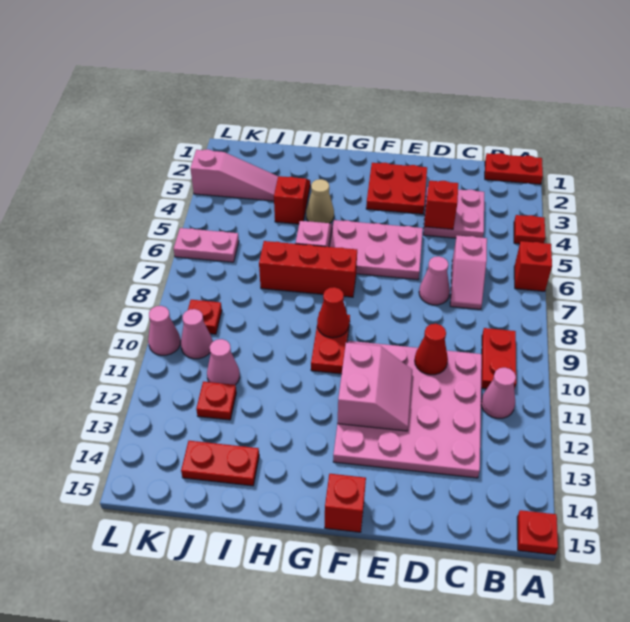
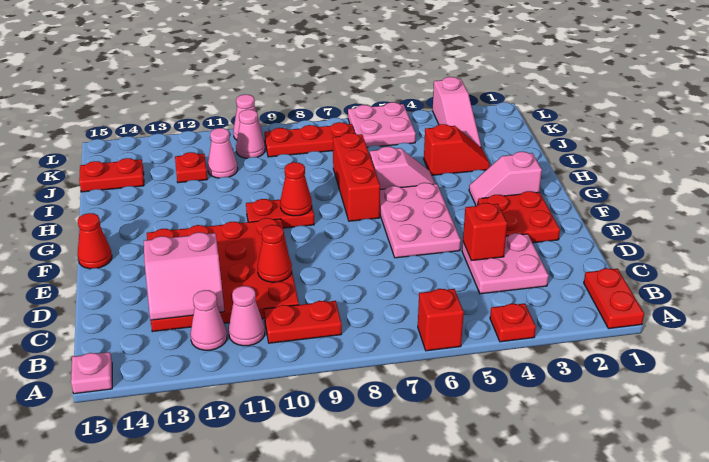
red plate A15 level 1 -> pink plate A15 level 1
pink slope C6:C7 level 1 top 6 -> pink slope G2:G3 level 1 top 2
pink plate C10:F13 level 1 -> red plate C10:F13 level 1
pink cone D7 level 1 -> pink cone B12 level 1
pink slope E11:F12 level 2 top F -> pink slope C12:D13 level 2 top D
red brick F15 level 1 -> red cone F15 level 1
tan cone H4 level 1 -> none
red plate I14:J14 level 1 -> red plate J14:J15 level 1
pink plate K6:L6 level 1 -> pink plate K5:L6 level 1
red plate K9 level 1 -> red plate K7:K9 level 1

